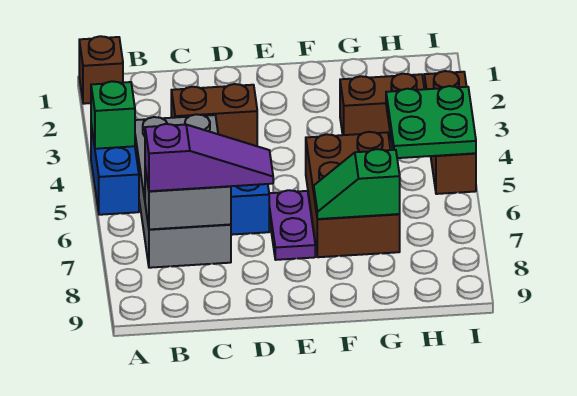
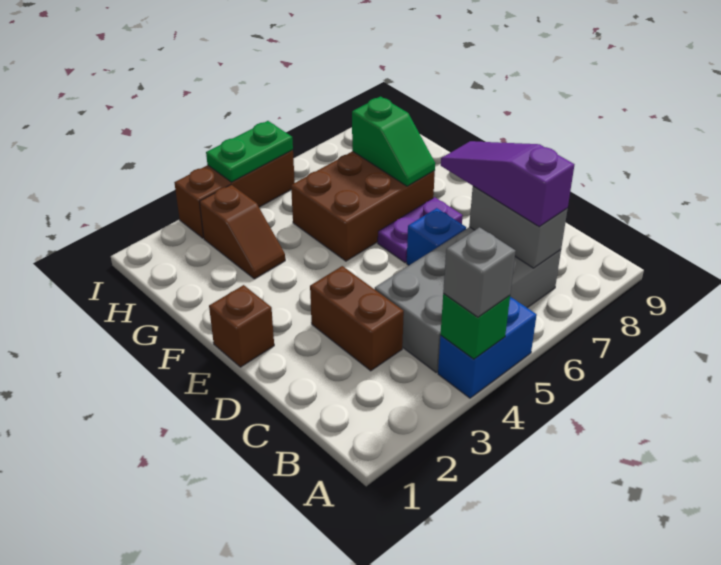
brown brick A1 level 1 -> brown brick E1 level 1
none -> grey brick A4 level 3
brown brick G3:H3 level 1 -> brown slope G3:H3 level 1 top H
green plate H4:I5 level 2 -> green plate I4:I5 level 2

